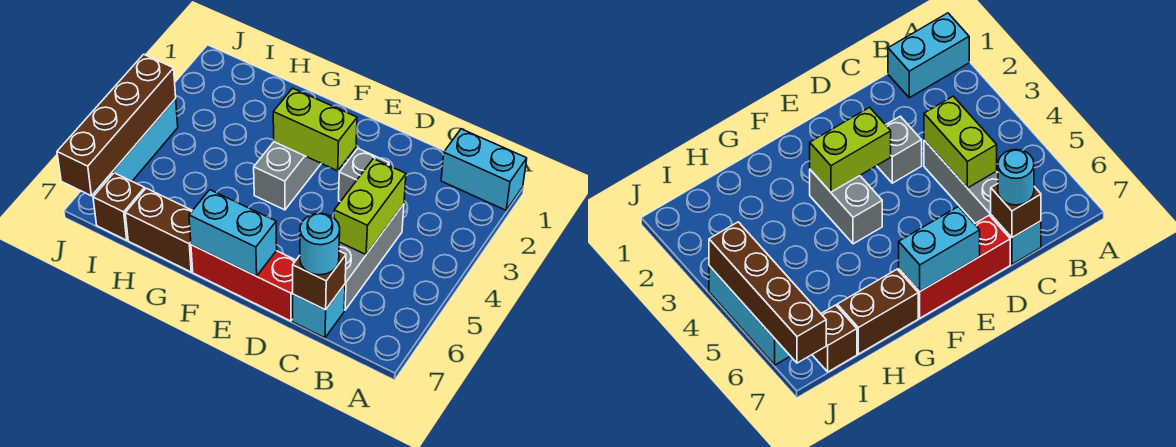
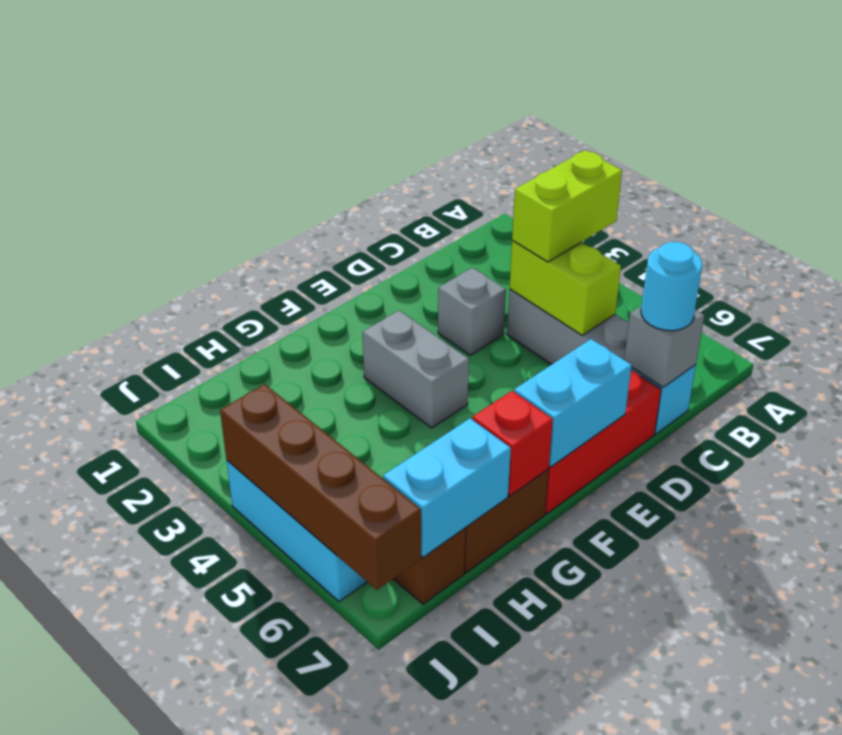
cyan brick A1:B1 level 1 -> cyan brick H7:I7 level 2
brown brick C7 level 2 -> grey brick C7 level 2
lime brick E3:F3 level 2 -> lime brick B4:C4 level 3
none -> red brick G7 level 2

